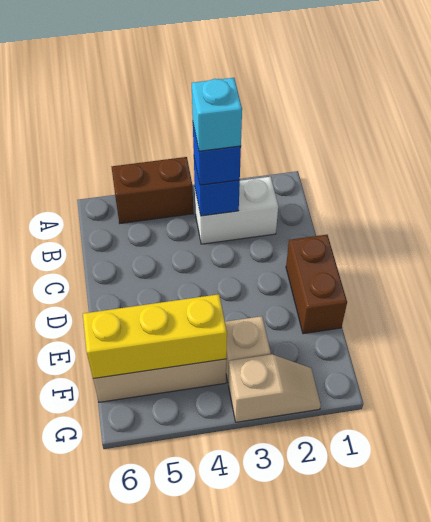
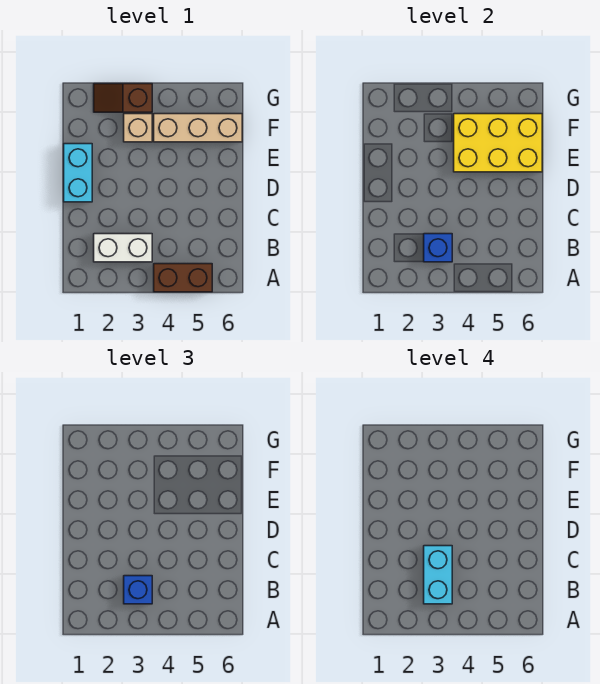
cyan brick B3 level 4 -> cyan brick B3:C3 level 4
brown brick D1:E1 level 1 -> cyan brick D1:E1 level 1
yellow brick F4:F6 level 2 -> yellow brick E4:F6 level 2
tan slope G2:G3 level 1 top 3 -> brown slope G2:G3 level 1 top 3

